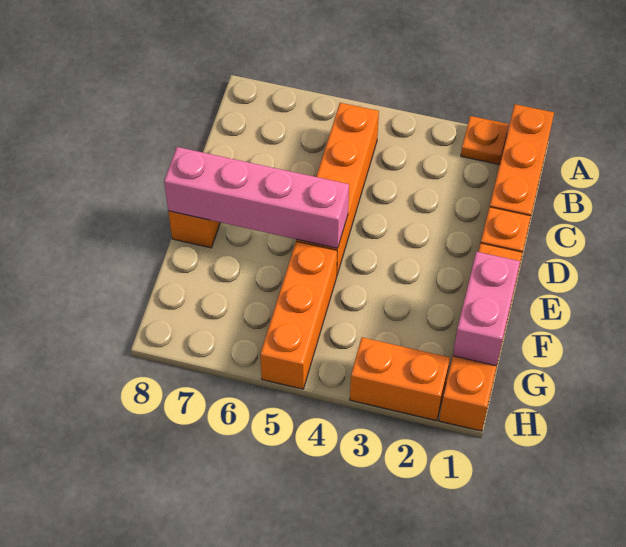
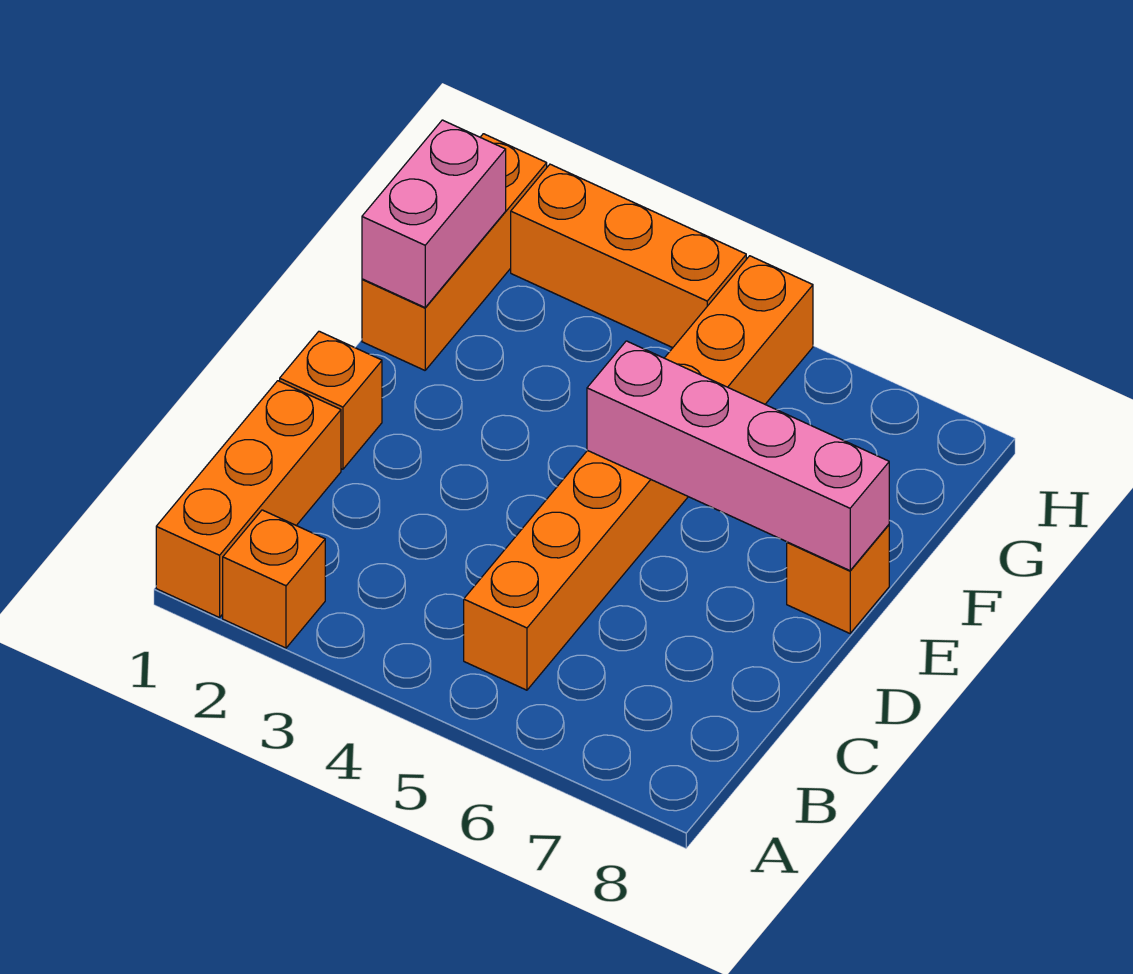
orange plate A2 level 1 -> orange brick A2 level 1
orange brick E1:H1 level 1 -> orange brick F1:H1 level 1
orange brick H2:H3 level 1 -> orange brick H2:H4 level 1

